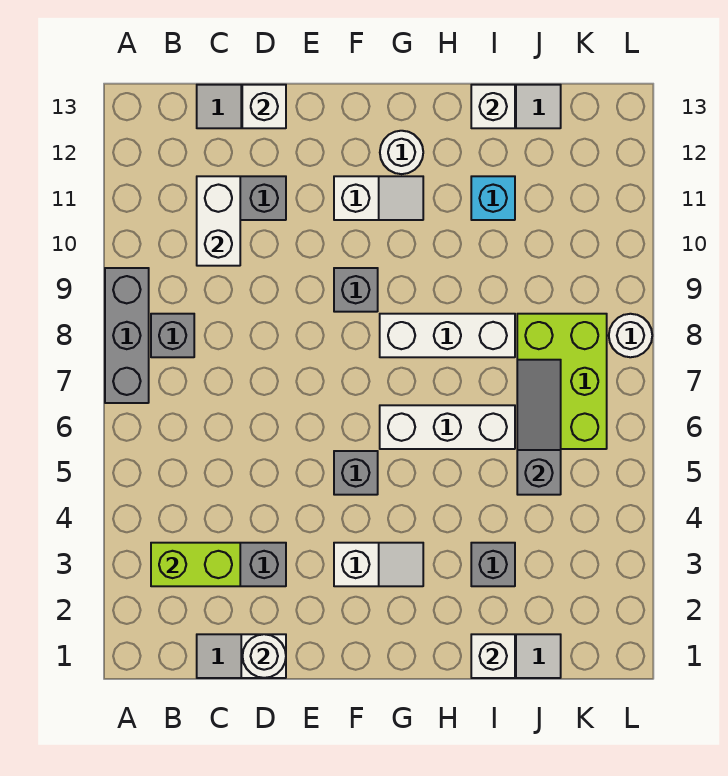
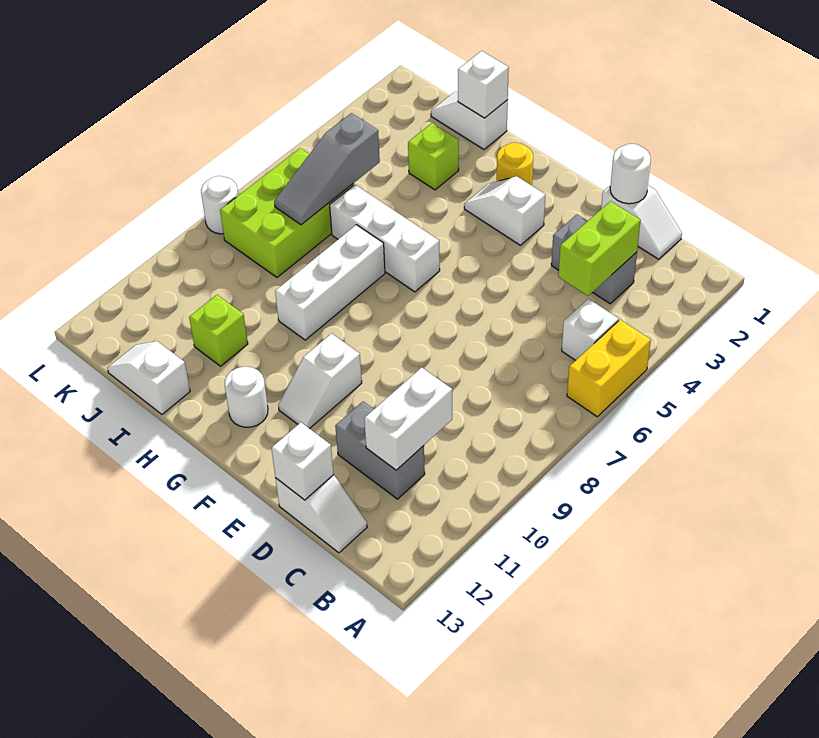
none -> yellow brick A5:A6 level 1
grey brick A7:A9 level 1 -> none
lime brick B3:C3 level 2 -> lime brick C3:C4 level 2
grey brick B8 level 1 -> none
grey brick F5 level 1 -> none
grey brick F9 level 1 -> none
white slope F11:G11 level 1 top F -> white slope F10:F11 level 1 top 10
none -> yellow round brick G2 level 1
white brick G8:I8 level 1 -> white brick H7:H9 level 1
grey brick I3 level 1 -> lime brick I3 level 1
cyan brick I11 level 1 -> lime brick I11 level 1
white brick I13 level 2 -> white brick B5 level 1

